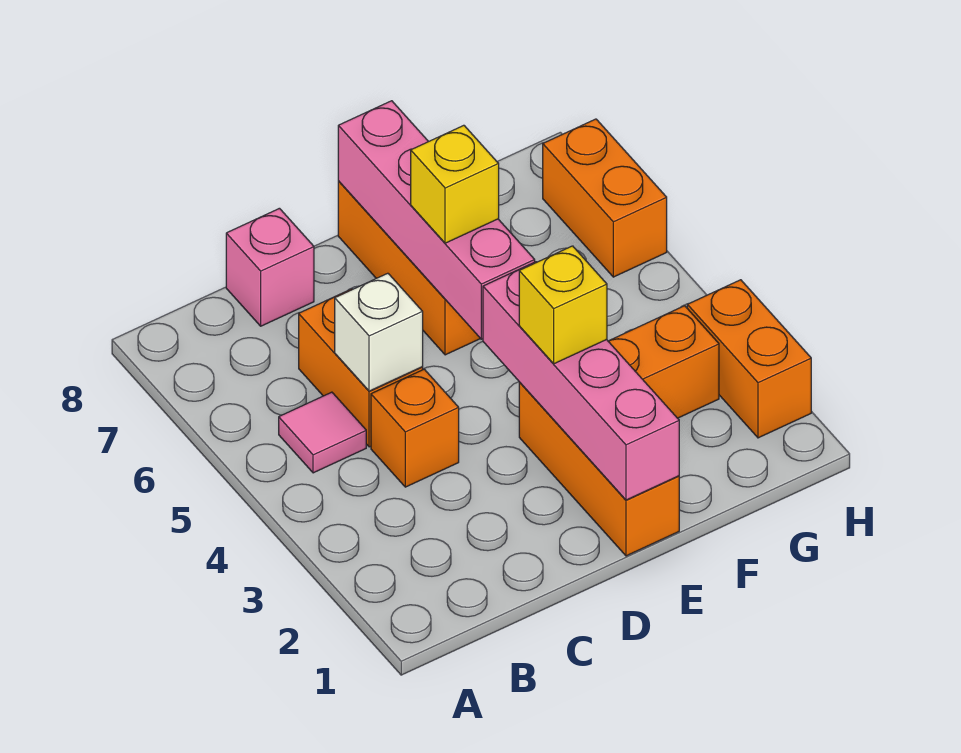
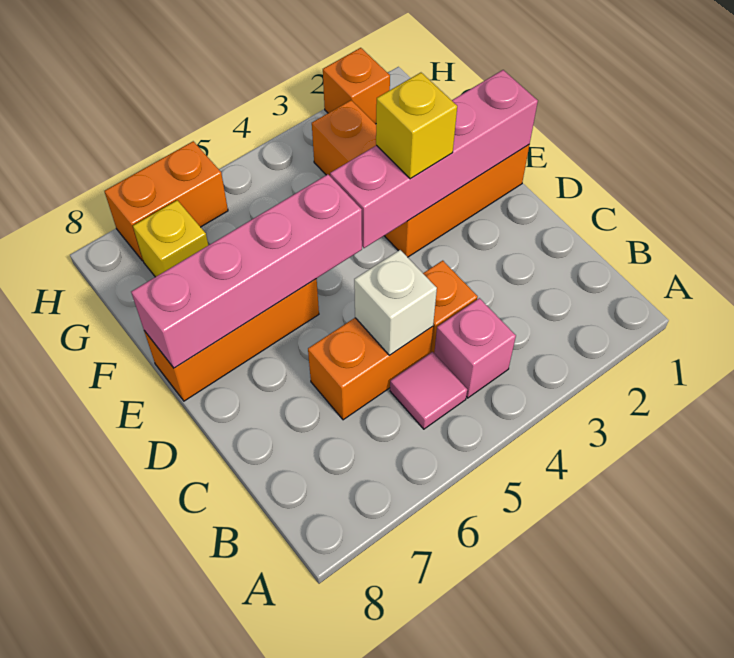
pink brick C8 level 1 -> pink brick B4 level 1
yellow brick E6 level 3 -> yellow brick G7 level 1
orange brick H2:H3 level 1 -> orange brick H2 level 1

